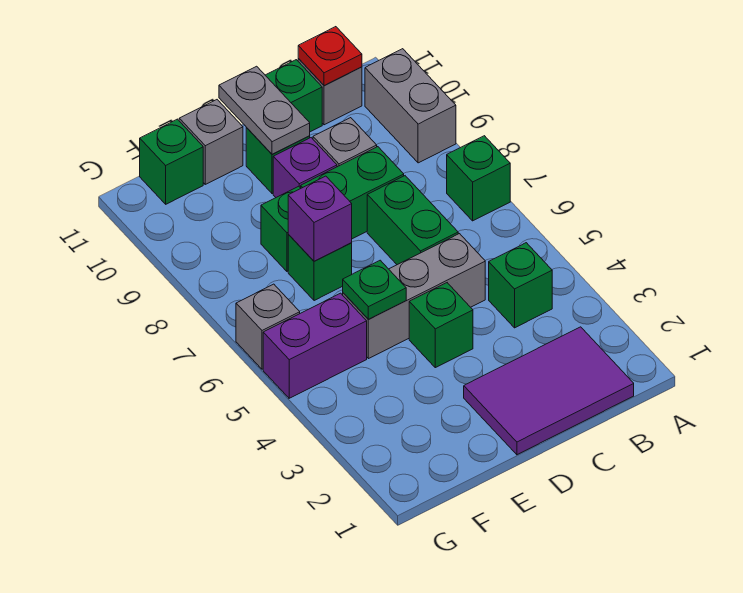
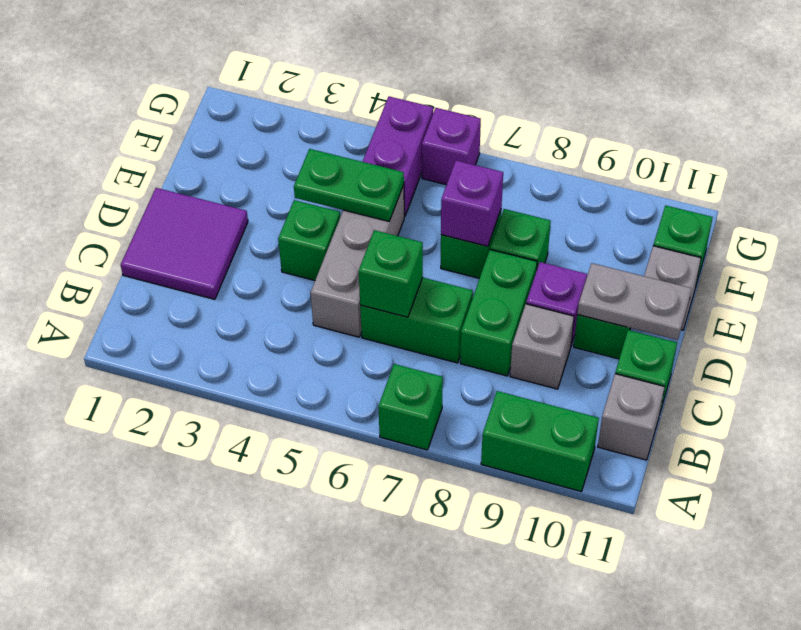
grey brick A9:A10 level 1 -> green brick A9:A10 level 1
purple tile B1:D2 level 1 -> purple tile C1:D2 level 1
green brick B4 level 1 -> green brick C6 level 2
red plate B11 level 2 -> none
green plate E5 level 2 -> green plate E4:E5 level 2
grey brick G6 level 1 -> purple brick G6 level 1

